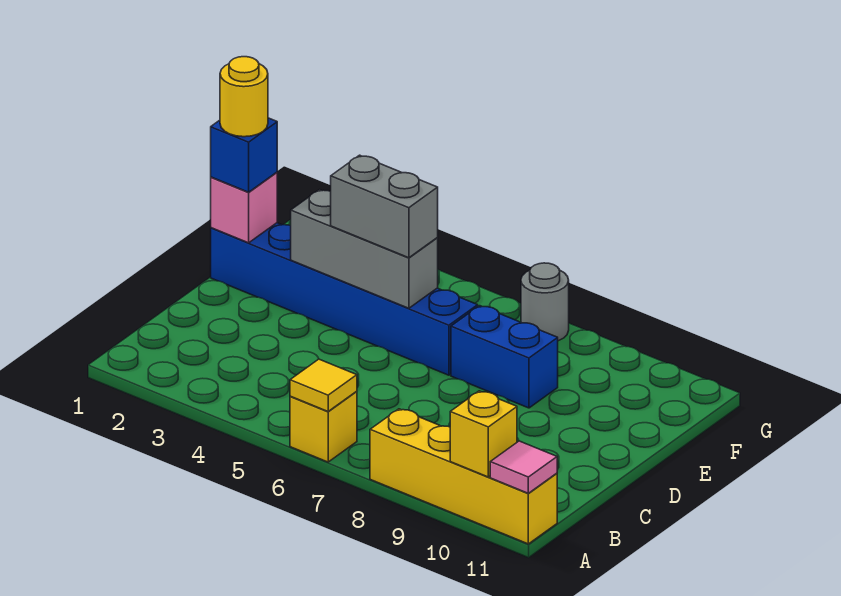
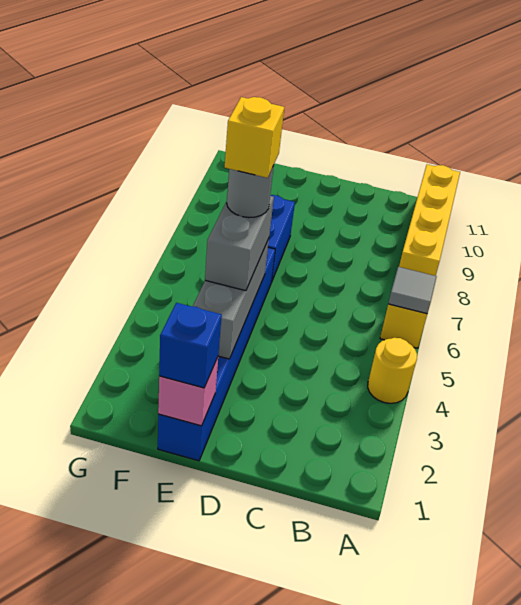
yellow tile A6 level 2 -> grey tile A6 level 2
yellow brick A10 level 2 -> yellow brick E5 level 5
pink tile A11 level 2 -> none
yellow round brick E1 level 4 -> yellow round brick A4 level 1
grey round brick G7 level 1 -> grey round brick E5 level 4

